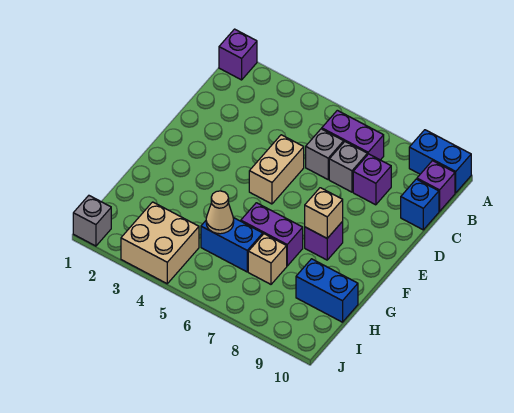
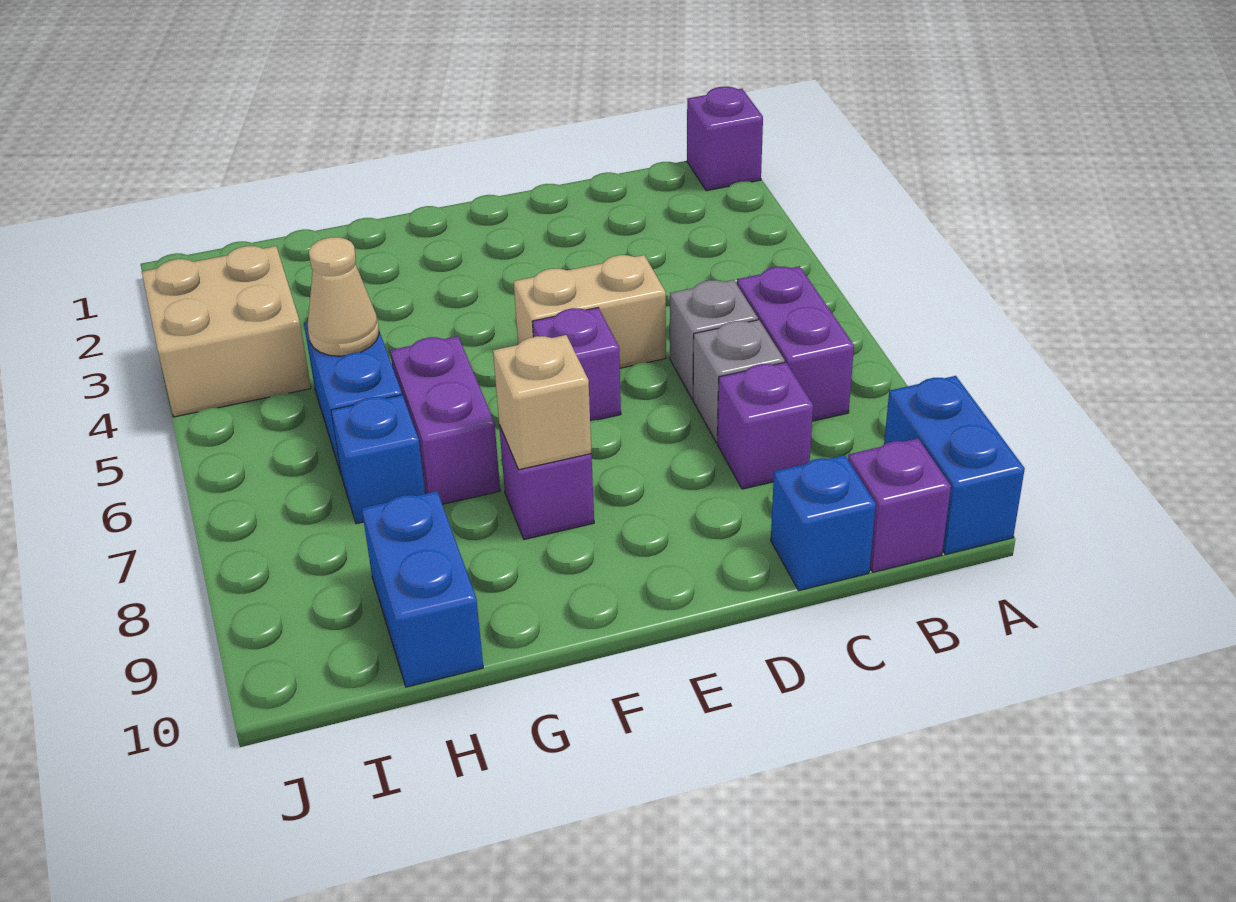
none -> purple brick E6 level 1
tan brick H7 level 1 -> blue brick H7 level 1
grey brick J1 level 1 -> none

